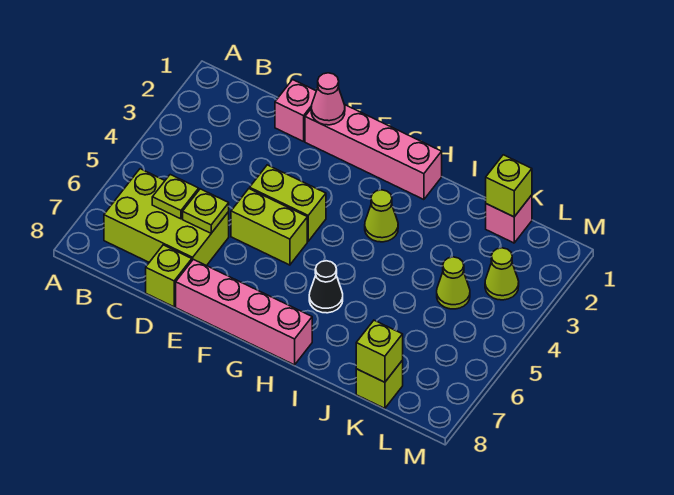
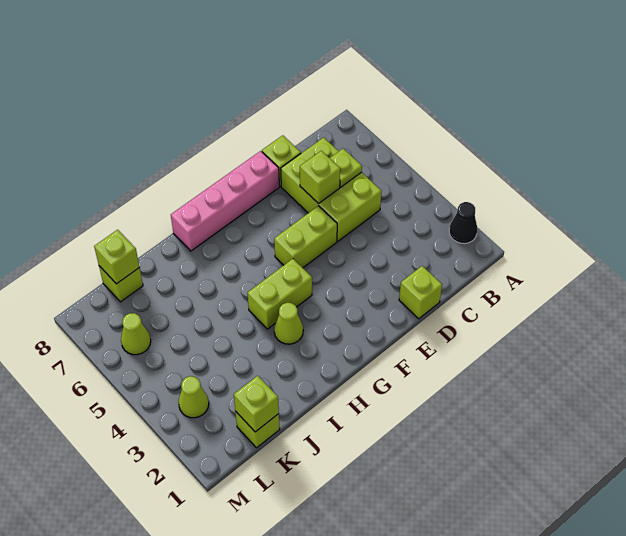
lime brick B6:D7 level 1 -> lime brick C5:D7 level 1
pink brick D1 level 1 -> lime brick D1 level 1
lime plate D6 level 2 -> lime brick D6 level 2
pink brick E1:H1 level 1 -> none
pink cone E1 level 2 -> none
lime brick E4:F4 level 1 -> lime brick G4:H4 level 1
black cone H6 level 1 -> black cone A2 level 1
pink brick K1 level 1 -> lime brick K1 level 1
lime cone K4 level 1 -> lime cone L6 level 1

